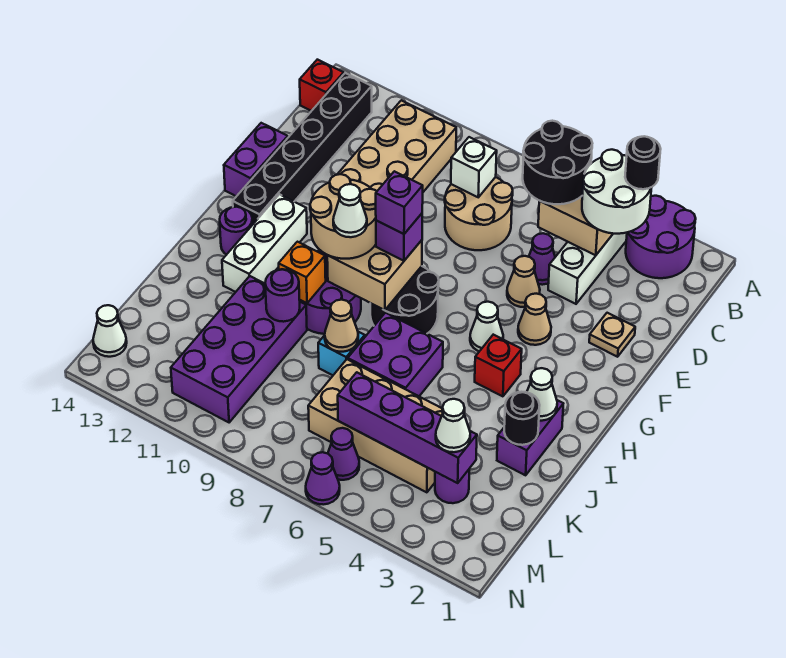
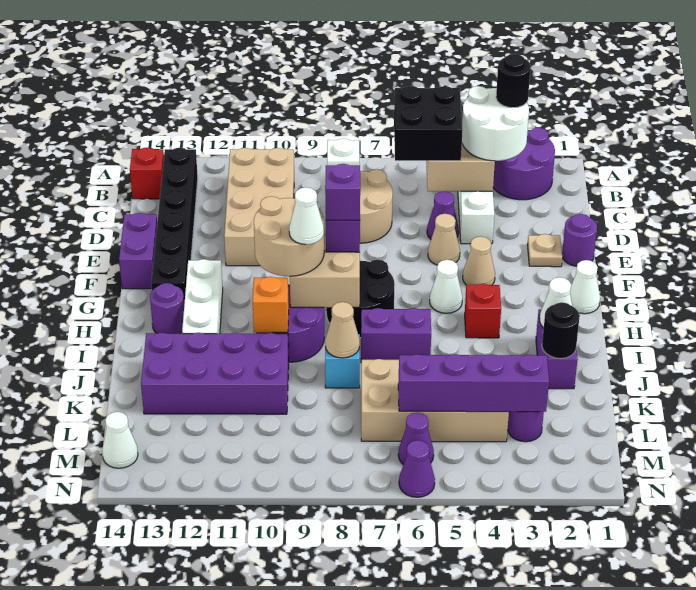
black round brick B5:C6 level 3 -> black brick B5:C6 level 3
purple brick I6:J7 level 1 -> purple brick I6:I7 level 1
purple brick J10:M11 level 1 -> purple brick J10:K13 level 1
purple round brick J10 level 2 -> purple round brick E1 level 1
white cone L3 level 3 -> white cone G1 level 1

